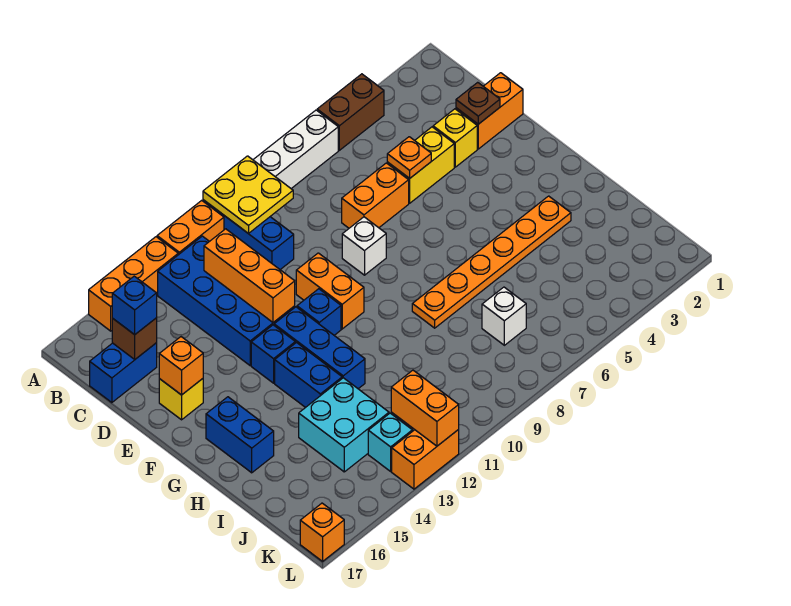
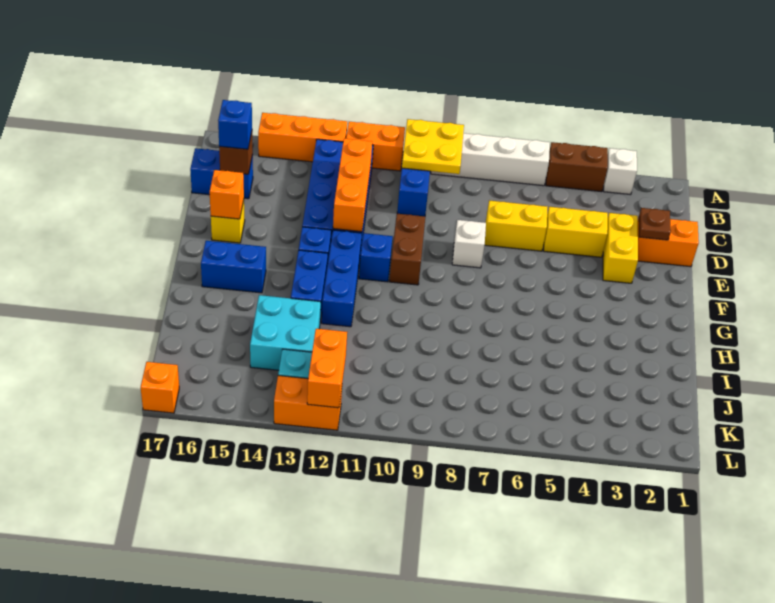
yellow brick D3 level 1 -> yellow brick D3:E3 level 1
orange plate D5 level 2 -> none
orange brick D6:D7 level 1 -> yellow brick D6:D7 level 1
orange brick E10:F10 level 1 -> brown brick E10:F10 level 1
blue brick G16:H16 level 1 -> blue brick G15:G16 level 1
orange plate H3:H8 level 1 -> none
white brick J7 level 1 -> white brick A3 level 1

